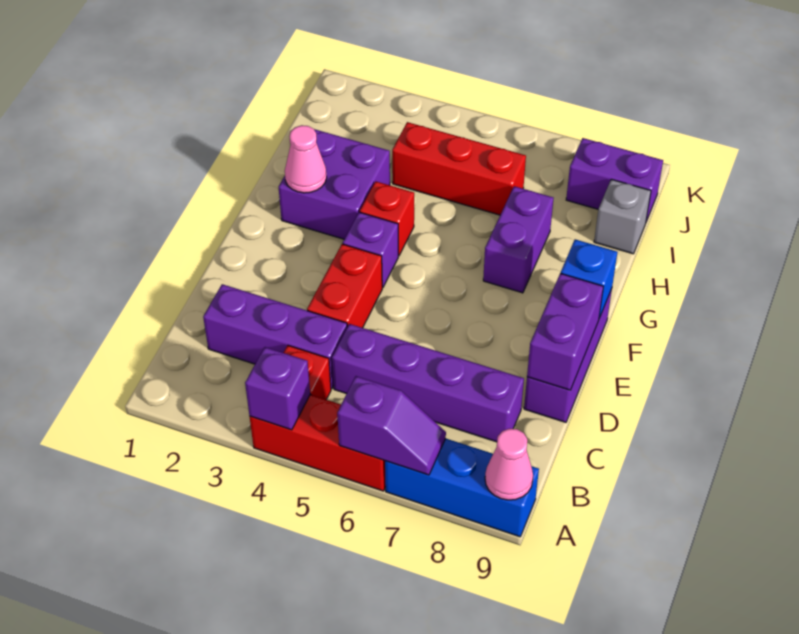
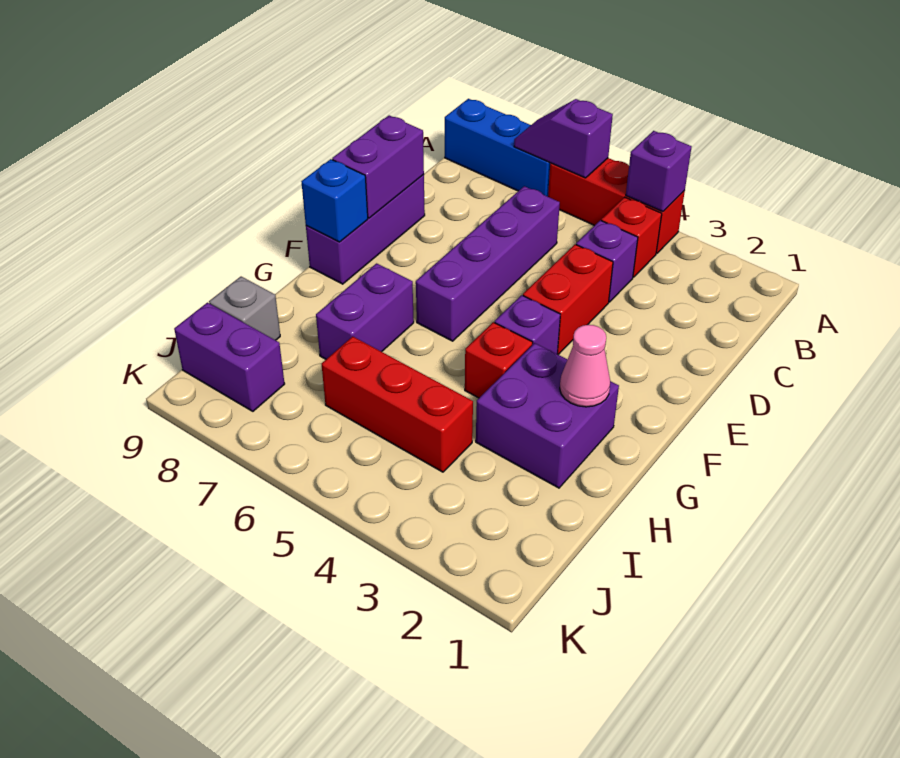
pink cone A9 level 2 -> none
purple brick C2:C4 level 1 -> purple brick C4 level 1
purple brick C5:C8 level 1 -> purple brick C6:F6 level 1

